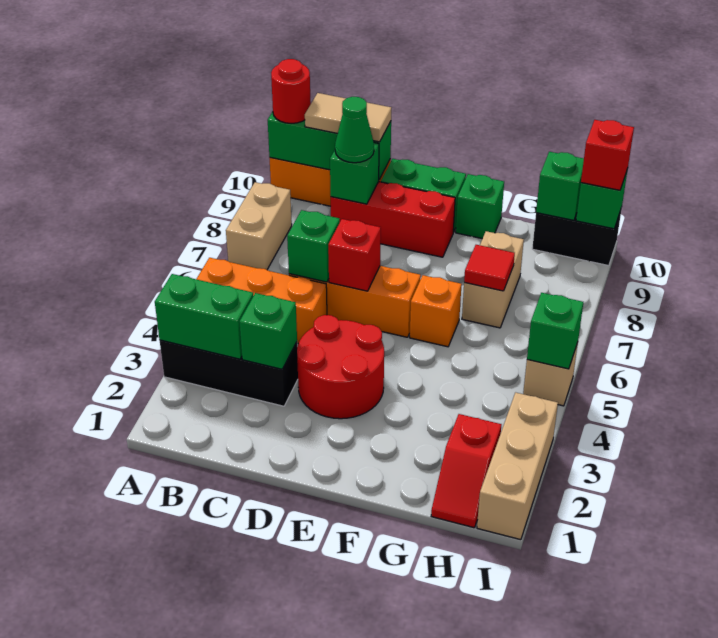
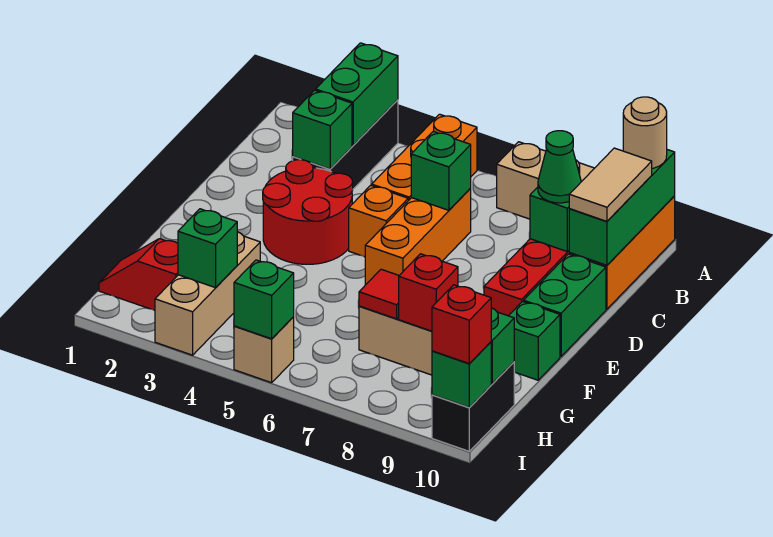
red round brick A10 level 3 -> tan round brick A10 level 3
red brick D6 level 2 -> red brick G8 level 2
orange brick F6 level 1 -> orange brick D5 level 1
none -> green brick H3 level 2
tan brick I1:I3 level 1 -> tan brick G3:I3 level 1

